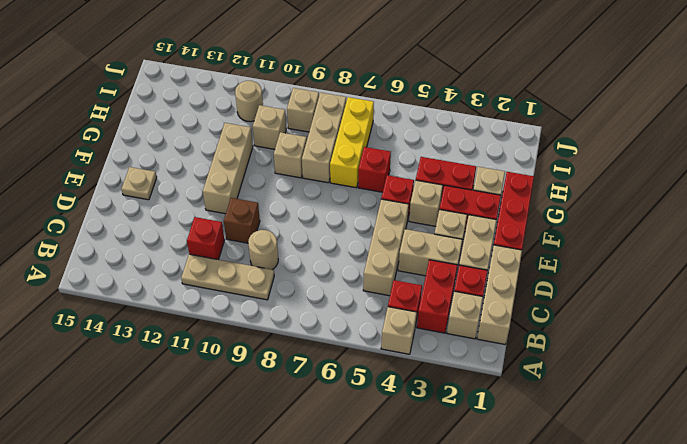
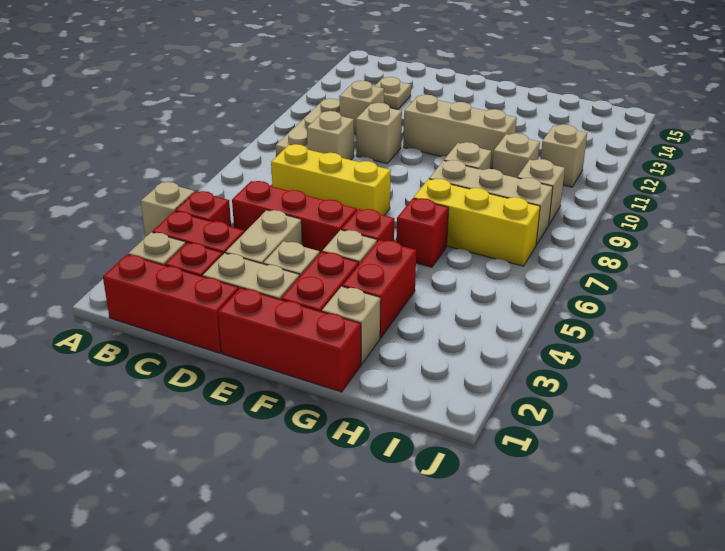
tan brick B1:D1 level 1 -> red brick B1:D1 level 1
tan brick C5:E5 level 1 -> red brick C5:E5 level 1
none -> yellow brick C7:E7 level 1
tan round brick C9 level 1 -> tan brick C9 level 1
red brick C11 level 1 -> tan brick C11 level 1
brown brick D10 level 1 -> tan brick D10 level 1
tan plate E14 level 1 -> tan plate C13 level 1
tan round brick I11 level 1 -> tan brick I11 level 1

